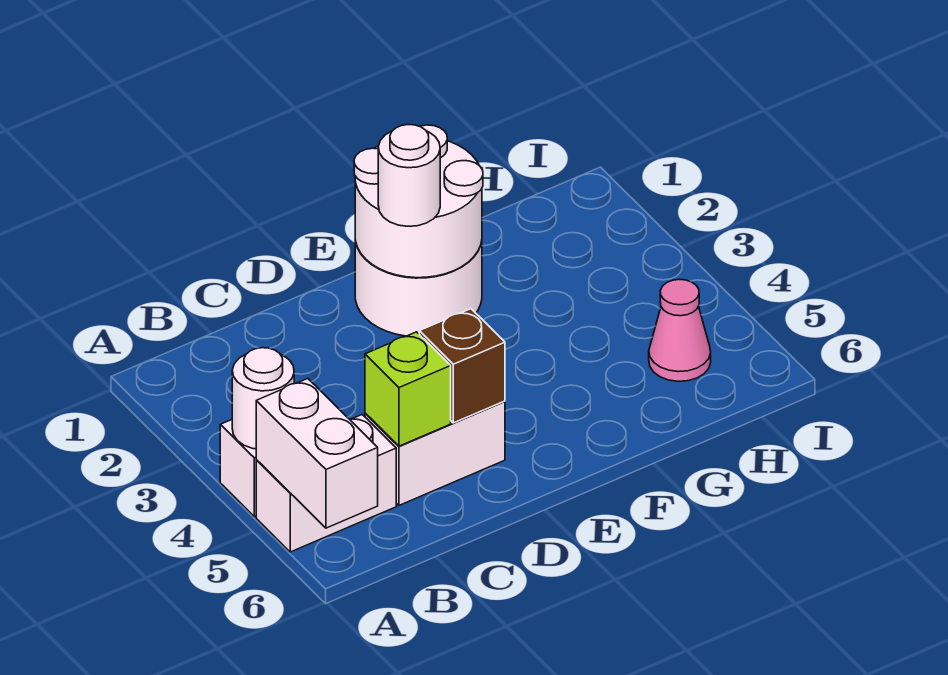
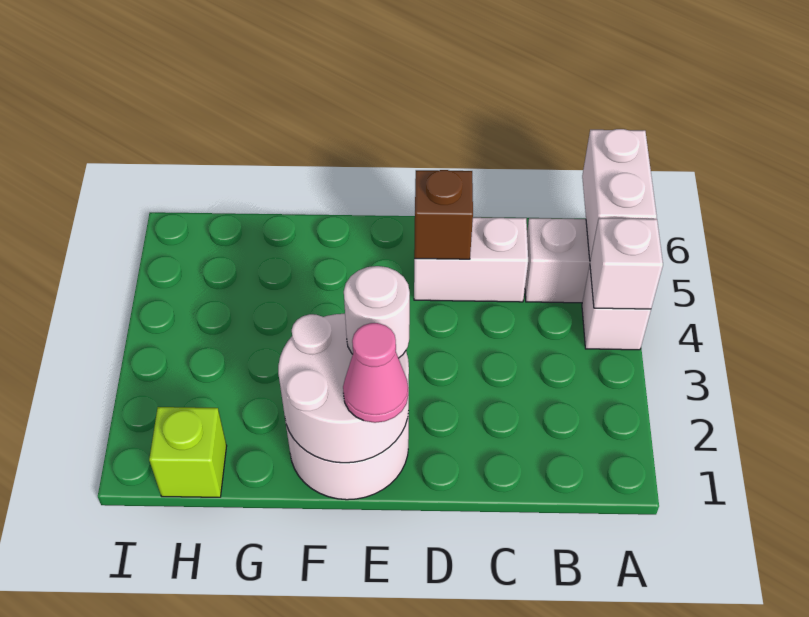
white round brick A4 level 2 -> white brick A4 level 2
lime brick C5 level 2 -> lime brick H1 level 1
pink cone H5 level 1 -> pink cone E1 level 3

